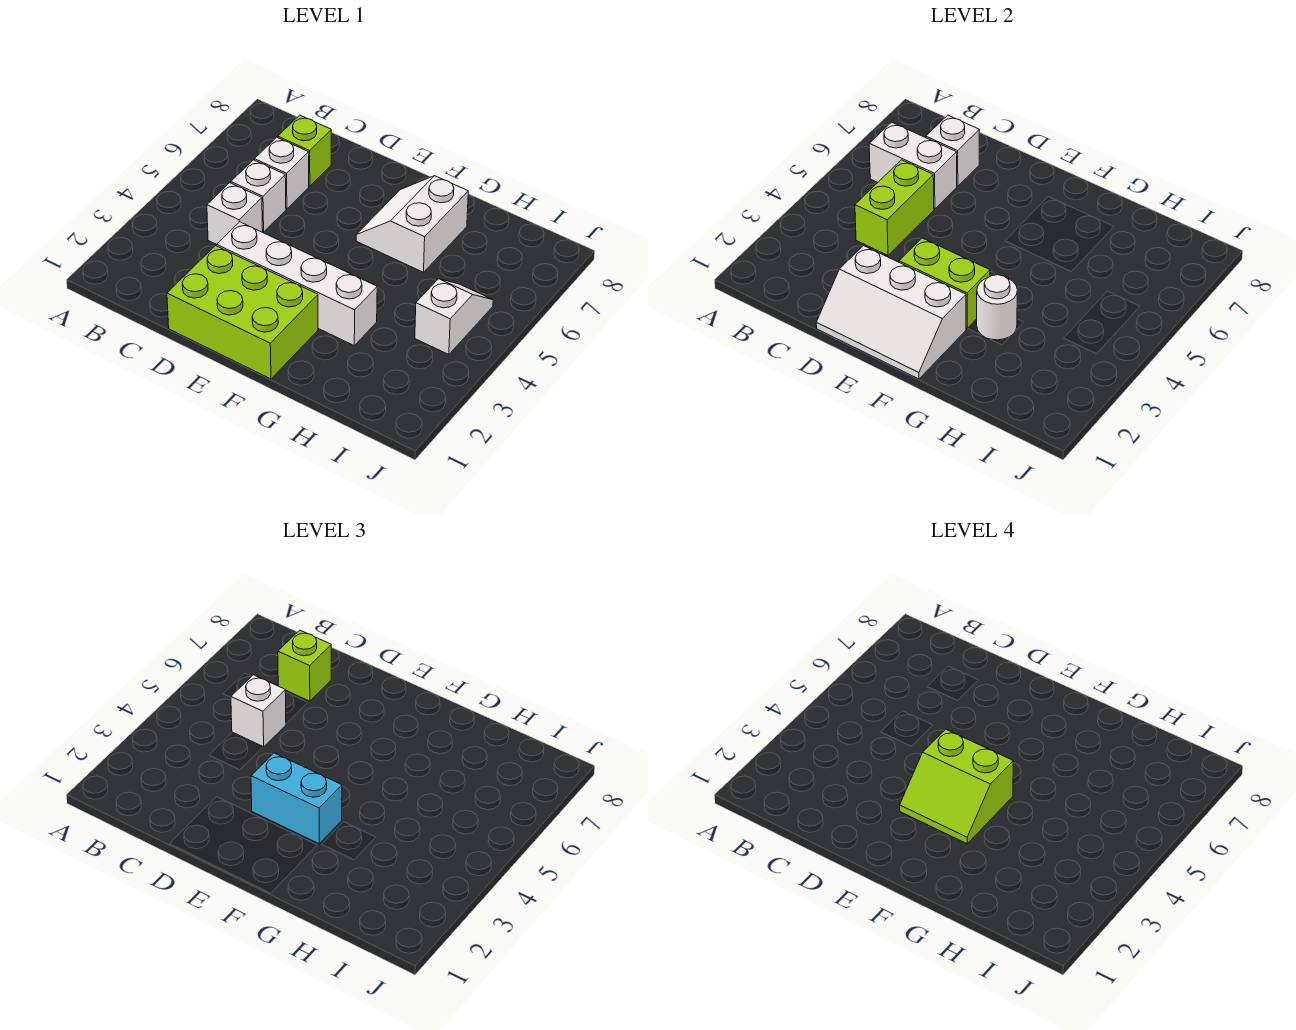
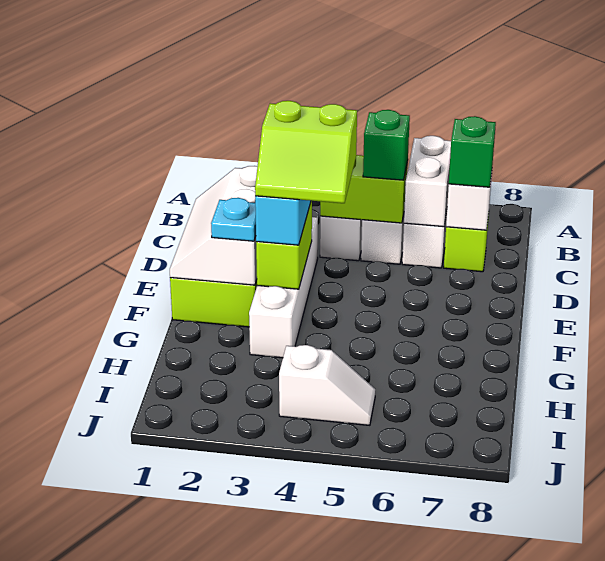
white brick C5 level 3 -> green brick C5 level 3
lime brick C7 level 3 -> green brick C7 level 3
lime slope E3:F4 level 4 top 4 -> lime slope E3:F4 level 4 top E
none -> cyan plate F2 level 3
white slope F6:G7 level 1 top G -> none
white round brick G3 level 2 -> none

